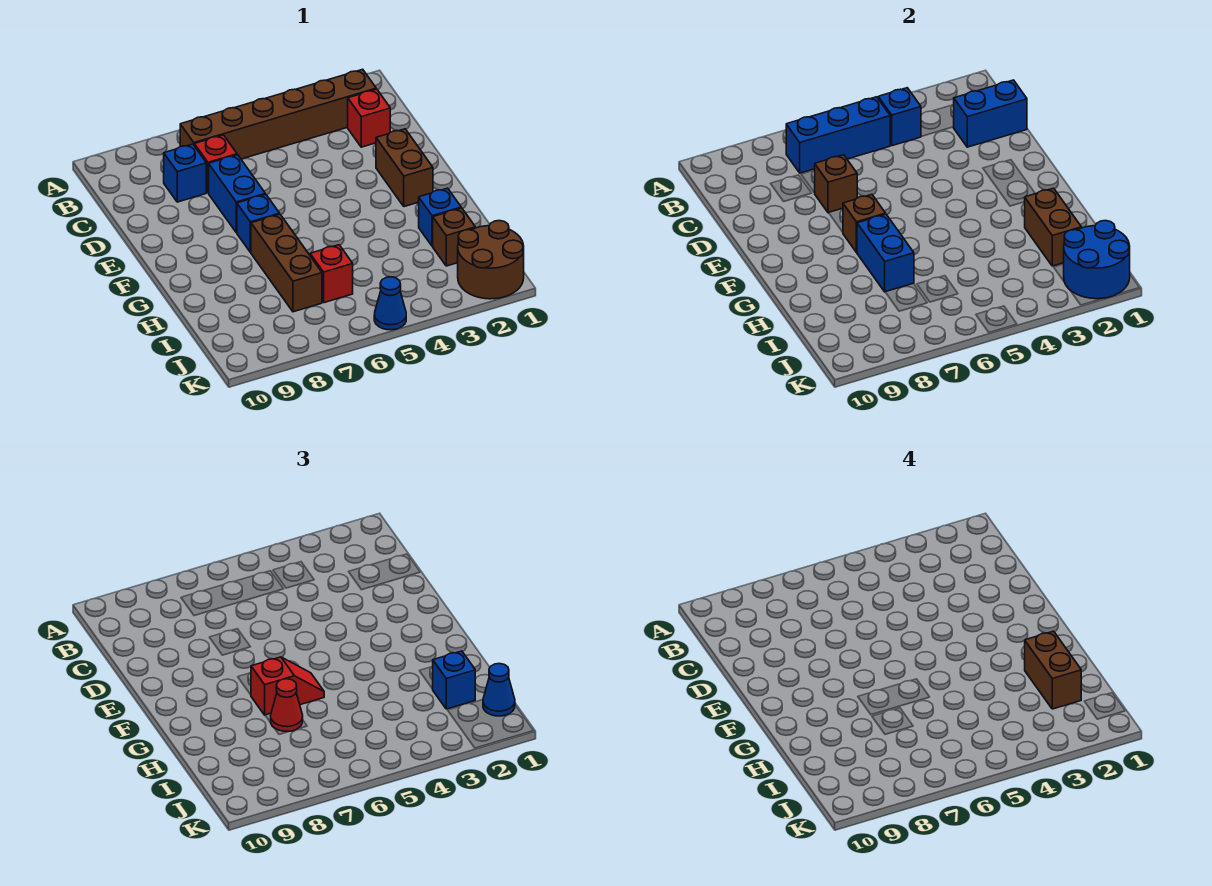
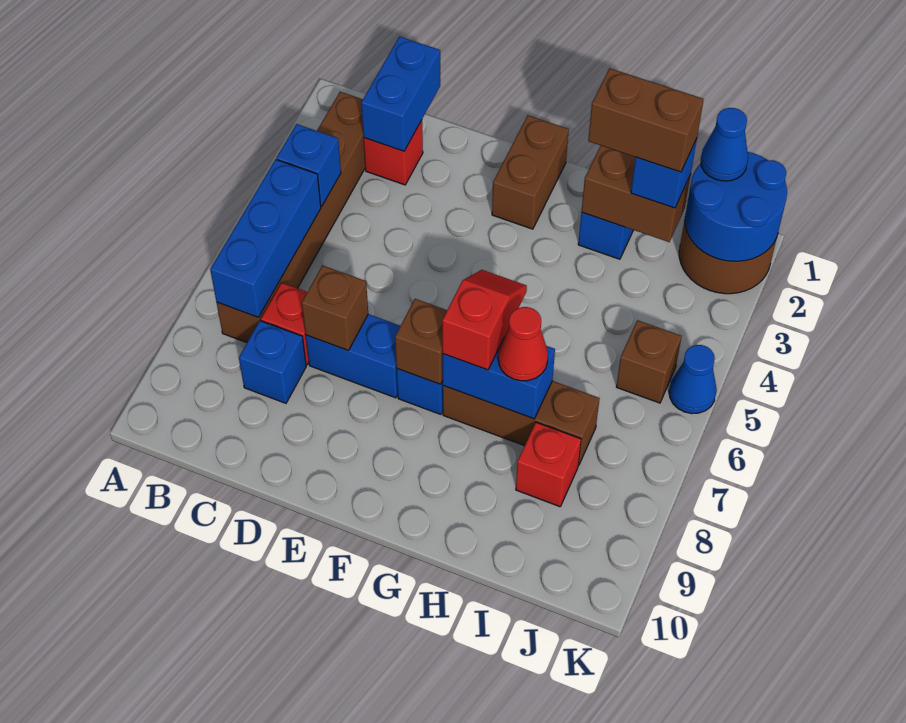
brown brick E2:F2 level 1 -> brown brick F1:F2 level 1
brown brick I2 level 1 -> brown brick J5 level 1
red brick I6 level 1 -> red brick I8 level 1

